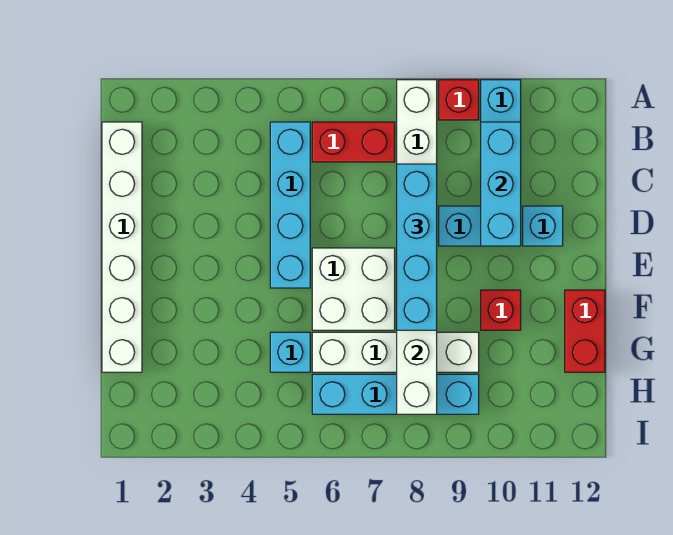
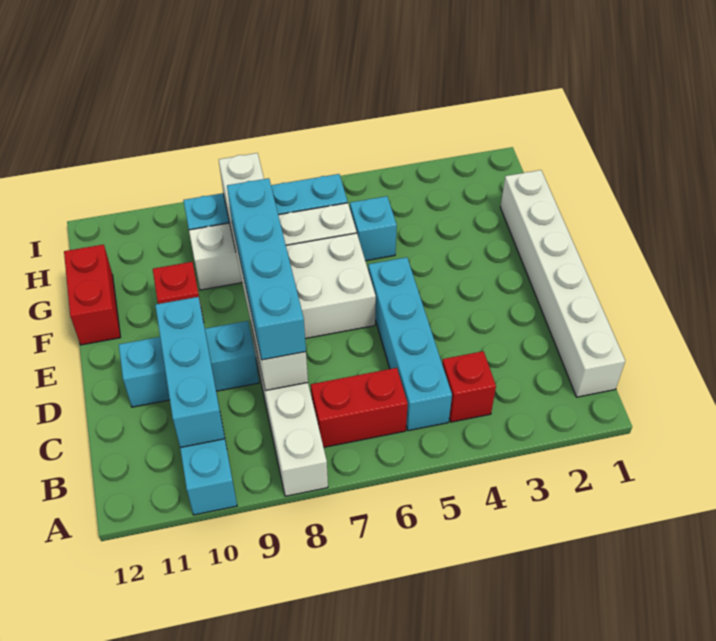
red brick A9 level 1 -> red brick B4 level 1

